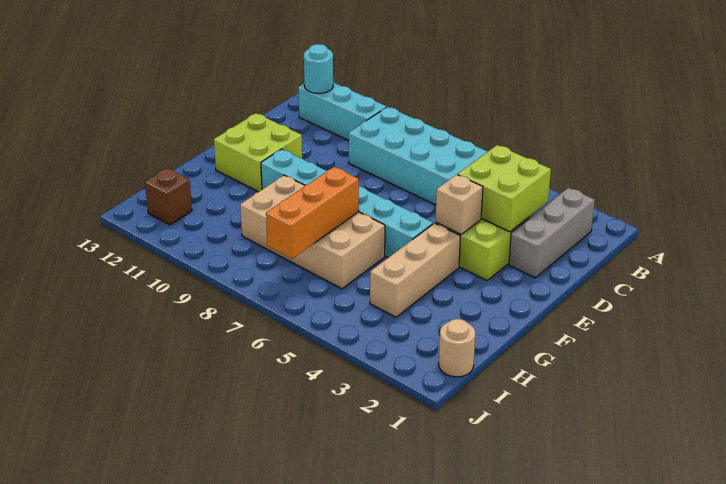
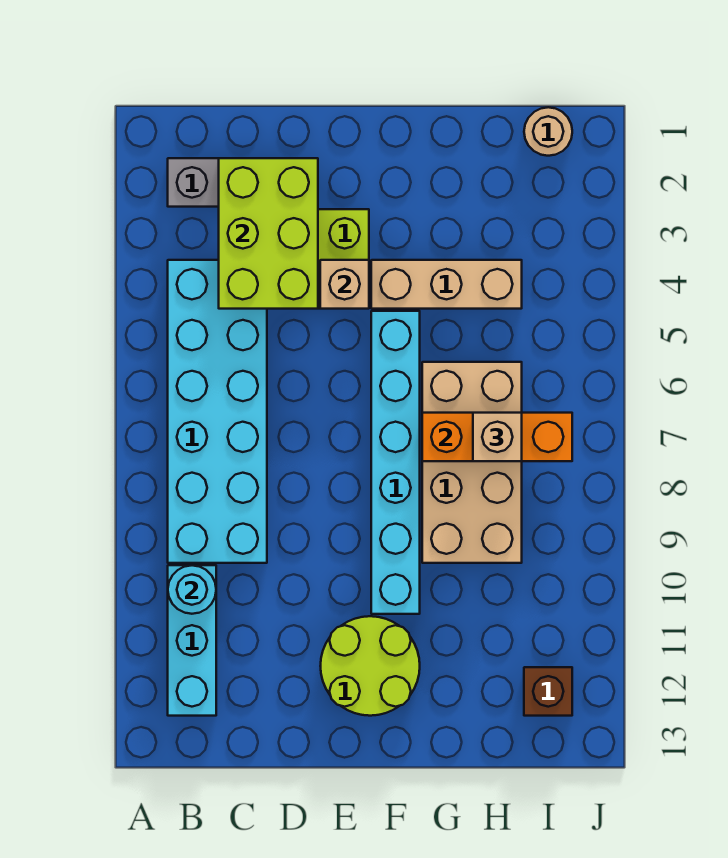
cyan round brick B12 level 2 -> cyan round brick B10 level 2
lime brick C3:D4 level 2 -> lime brick C2:D4 level 2
lime brick E11:F12 level 1 -> lime round brick E11:F12 level 1
none -> tan brick H7 level 3

